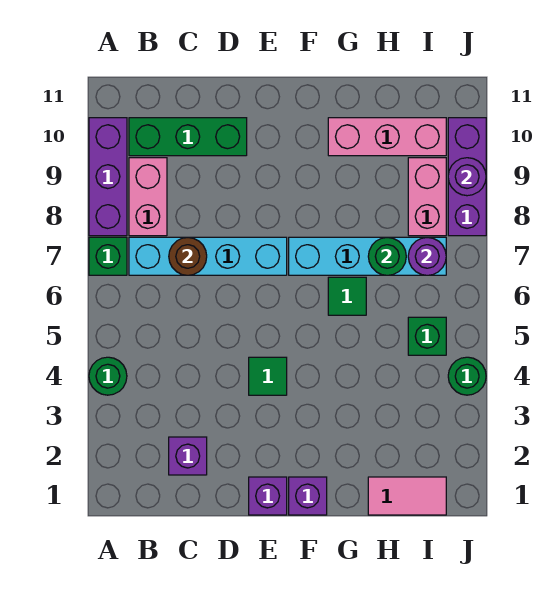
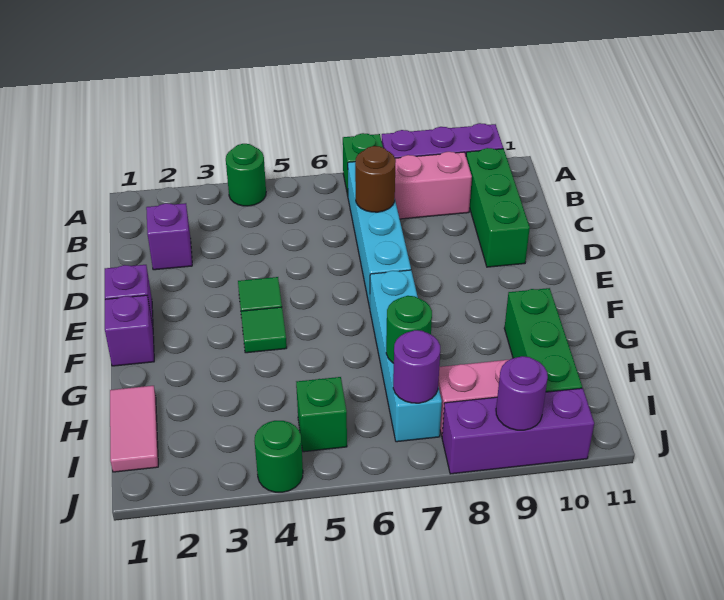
green tile G6 level 1 -> green tile F4 level 1
pink brick G10:I10 level 1 -> green brick G10:I10 level 1

